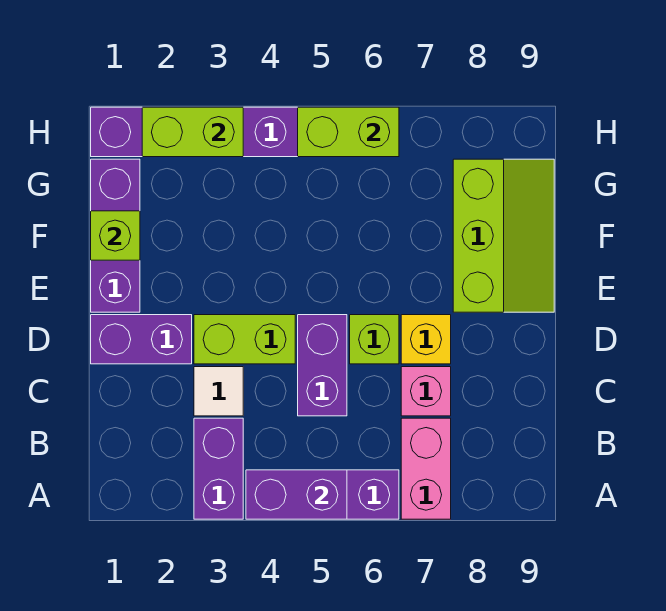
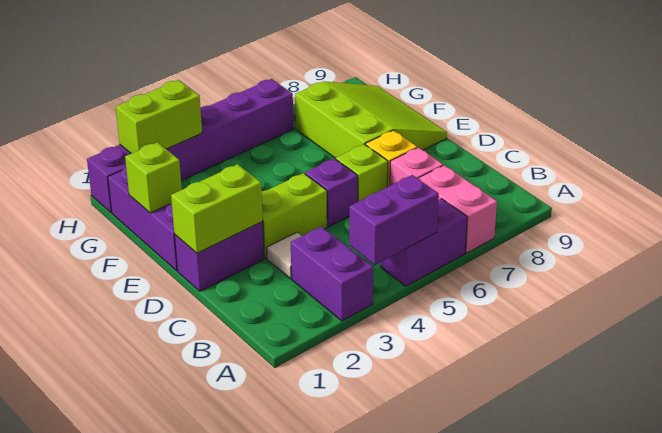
purple brick C5:D5 level 1 -> purple brick D5 level 1
lime slope E8:G9 level 1 top 8 -> lime slope E7:G9 level 1 top 7
lime brick H5:H6 level 2 -> lime brick D1:D2 level 2

